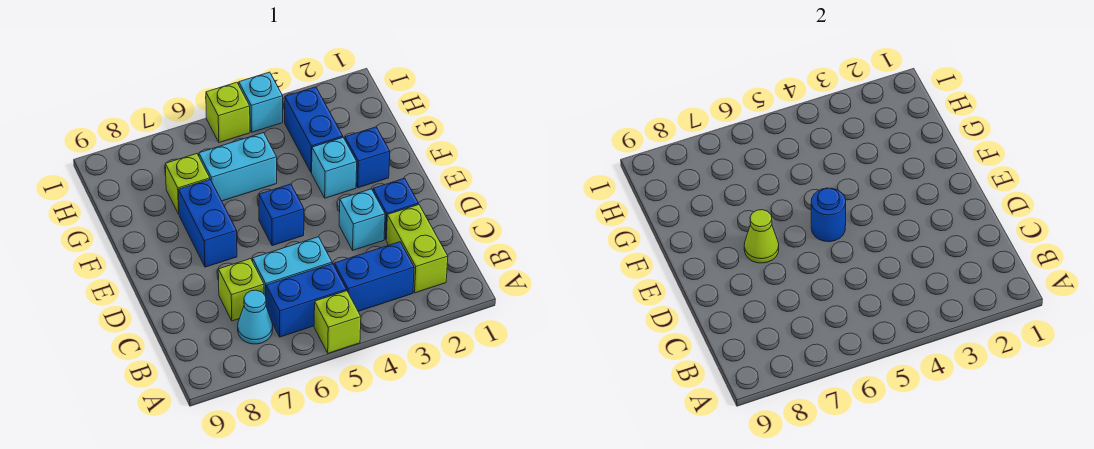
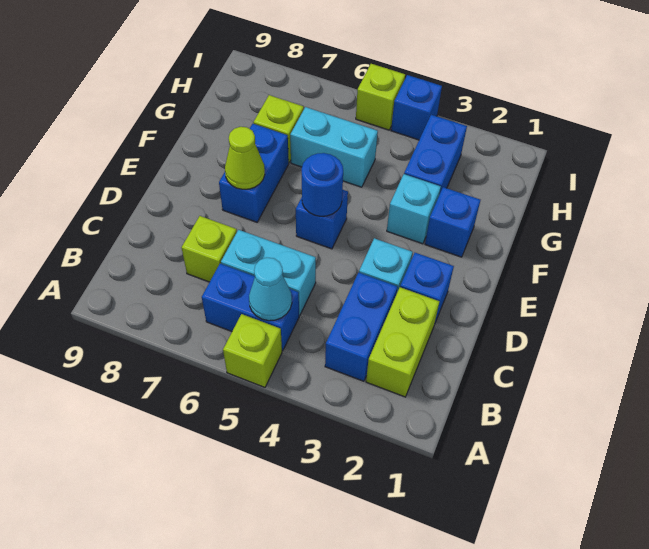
blue brick B3:B4 level 1 -> blue brick B3:C3 level 1
cyan cone B7 level 1 -> cyan cone B5 level 2
cyan brick I4 level 1 -> blue brick I4 level 1

